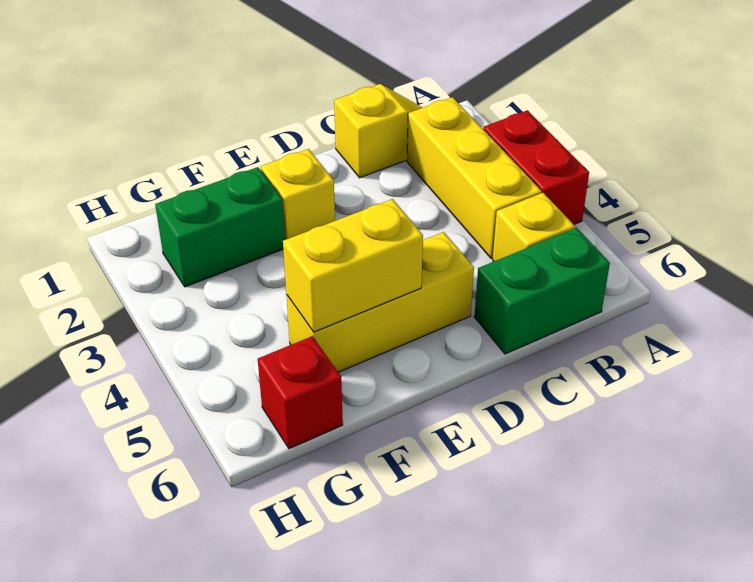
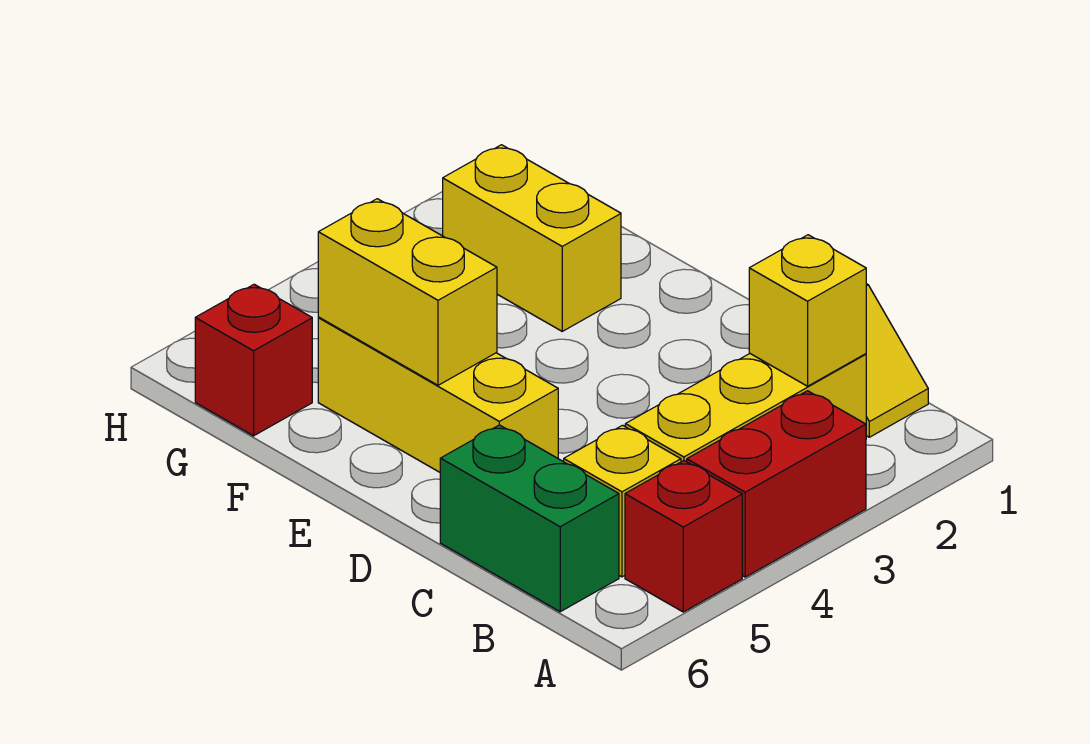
none -> red brick A5 level 1
yellow brick E2 level 1 -> yellow brick B2 level 2
green brick F2:G2 level 1 -> yellow brick F2:G2 level 1

